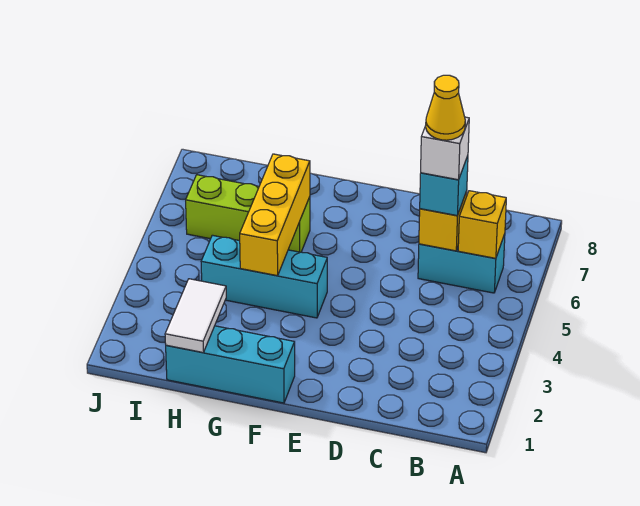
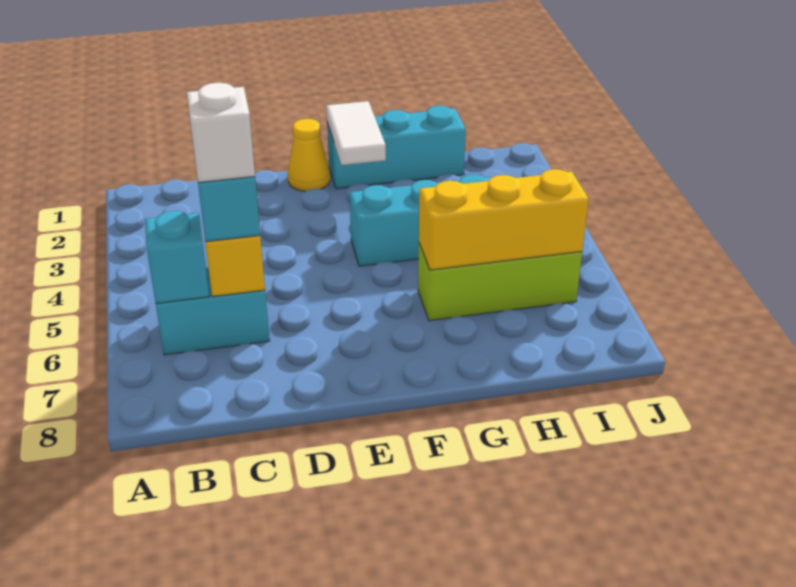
yellow brick B6 level 2 -> cyan brick B6 level 2
yellow cone C6 level 5 -> yellow cone E1 level 1
yellow brick G4:G6 level 2 -> yellow brick G6:I6 level 2
white tile H1:H2 level 2 -> white tile F1:F2 level 2

